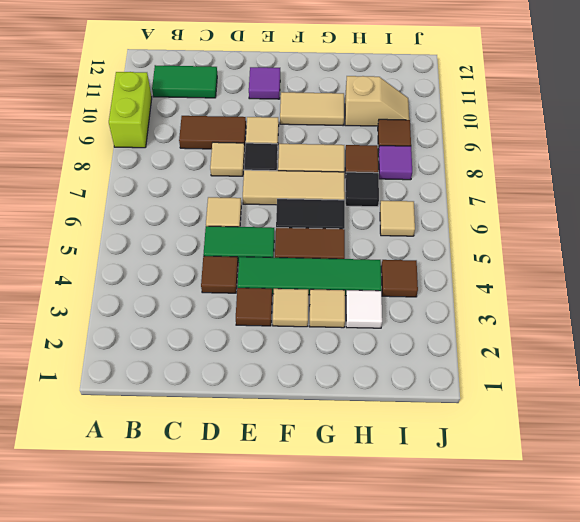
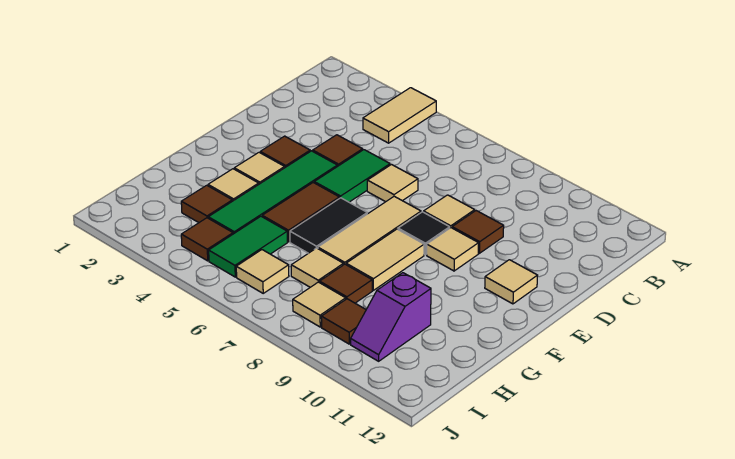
lime brick A9:A10 level 1 -> none
green tile B11:C11 level 1 -> green tile H5:I5 level 1
brown tile C9:D9 level 1 -> brown tile D9 level 1
purple tile E11 level 1 -> tan tile E11 level 1
tan tile F10:G10 level 1 -> tan tile A4:B4 level 1
white tile H3 level 1 -> brown tile H3 level 1
black tile H7 level 1 -> tan tile H7 level 1
tan slope H10:I10 level 1 top H -> purple slope H10:I10 level 1 top H
purple tile I8 level 1 -> tan tile I8 level 1

